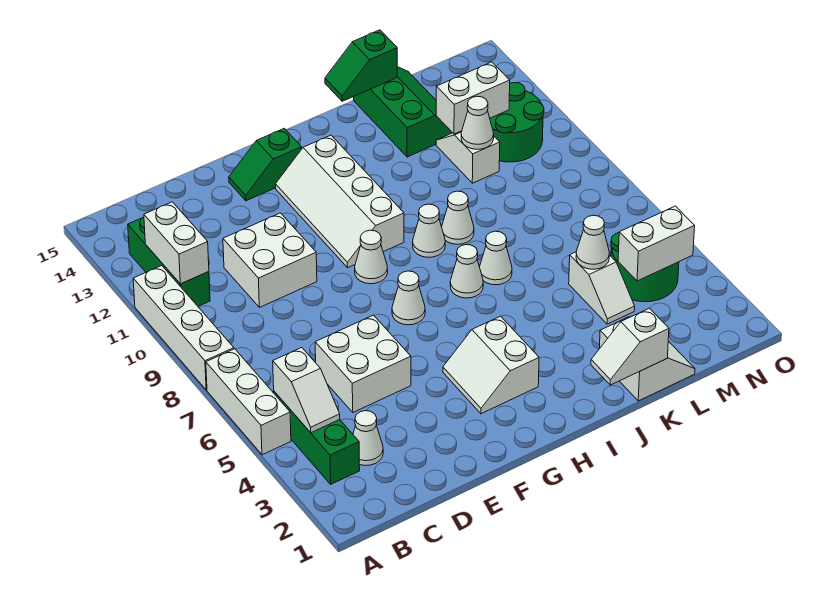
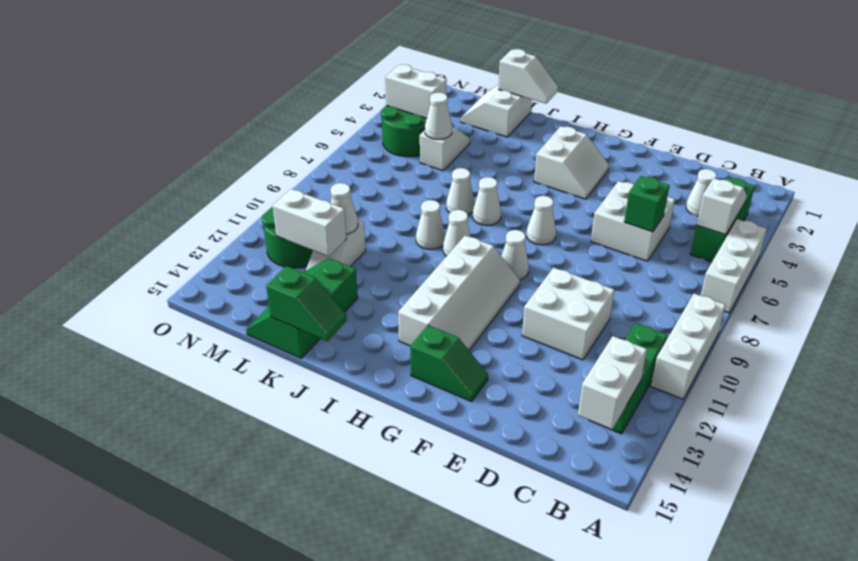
white brick A8:A11 level 1 -> white brick A9:A11 level 1
white brick B11:B12 level 2 -> white brick B13:B14 level 2
none -> green brick D6 level 2

